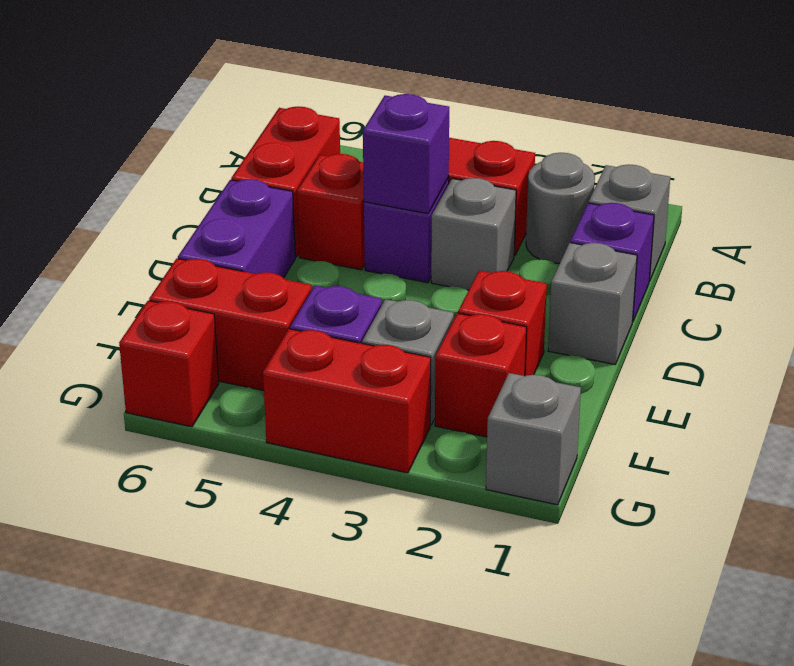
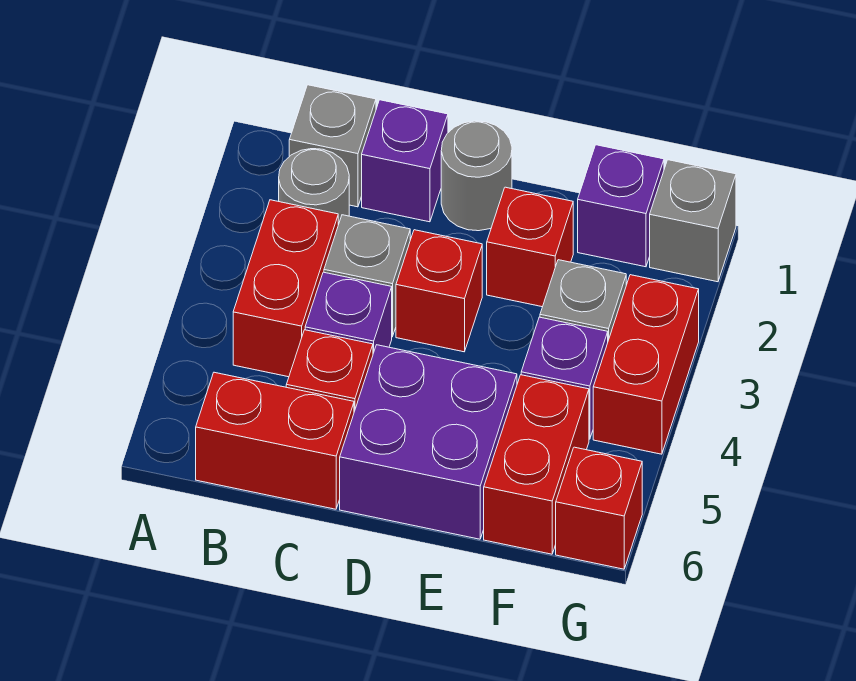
purple brick C4 level 2 -> purple brick F1 level 1
grey brick D1 level 1 -> grey round brick D1 level 1
purple brick D6:E6 level 1 -> purple brick D5:E6 level 1
red brick F2 level 1 -> red brick D3 level 1

